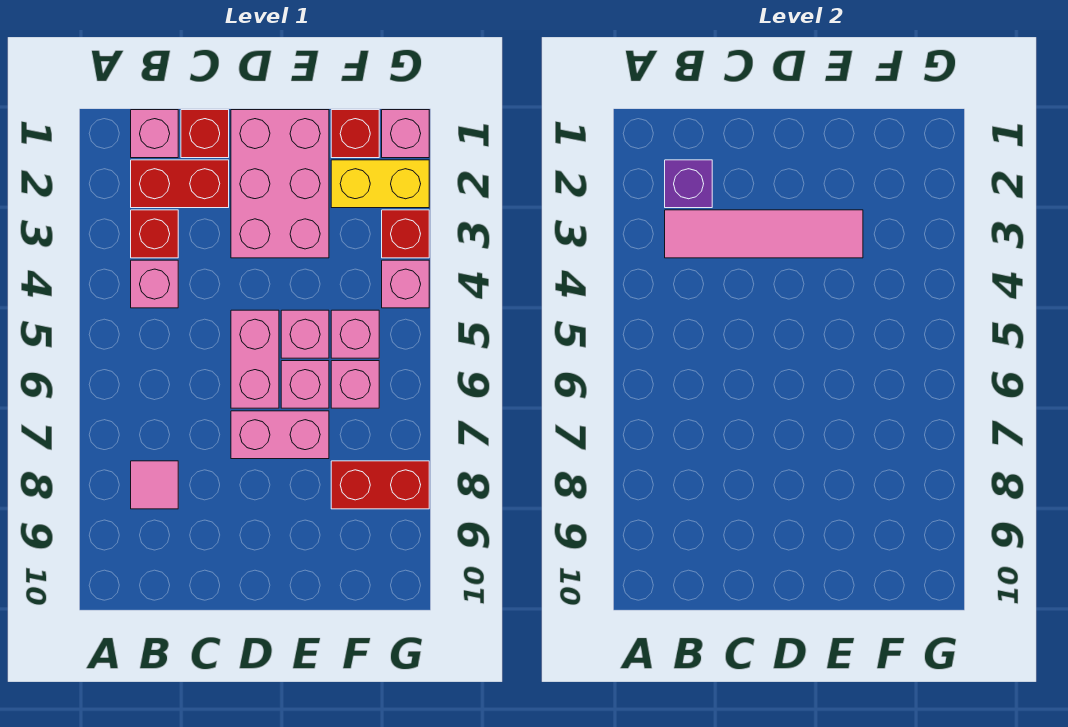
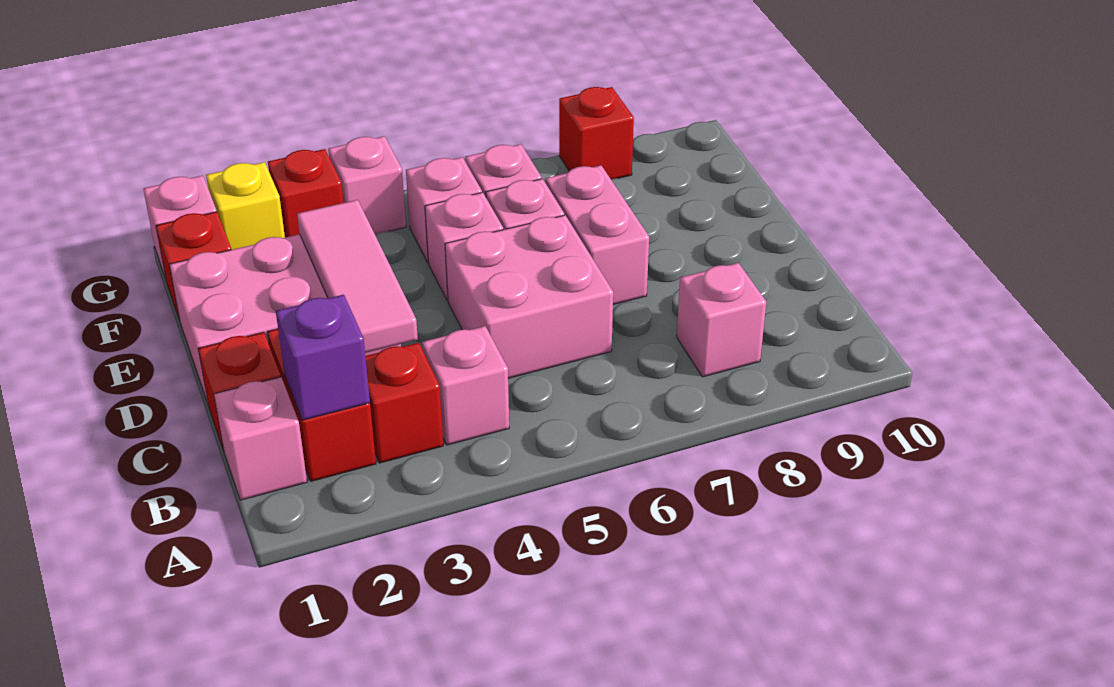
pink tile B3:E3 level 2 -> pink tile C3:E3 level 2
pink tile B8 level 1 -> pink brick B8 level 1
pink brick D5:D6 level 1 -> pink brick C5:D6 level 1
yellow brick F2:G2 level 1 -> yellow brick G2 level 1
red brick F8:G8 level 1 -> red brick G8 level 1

